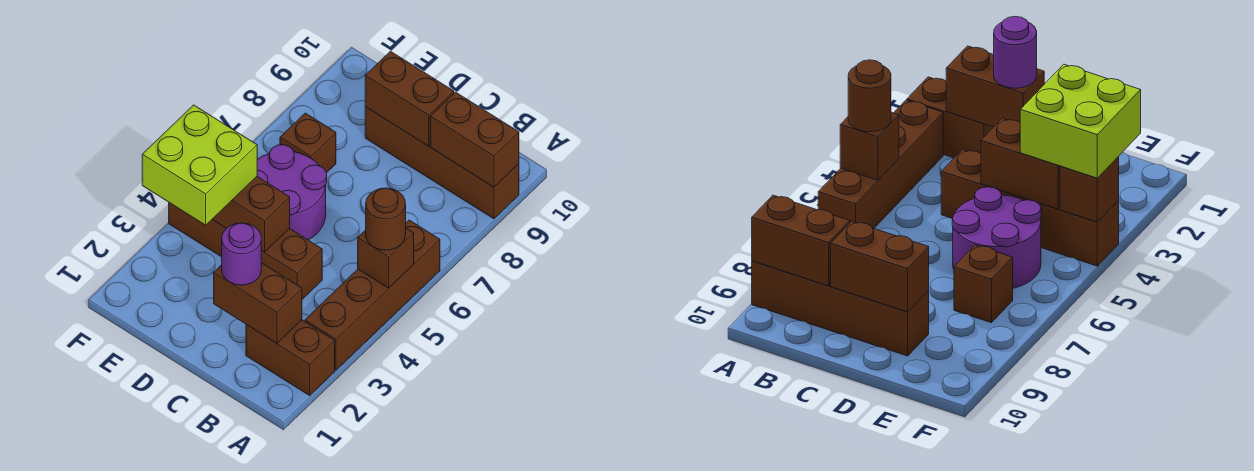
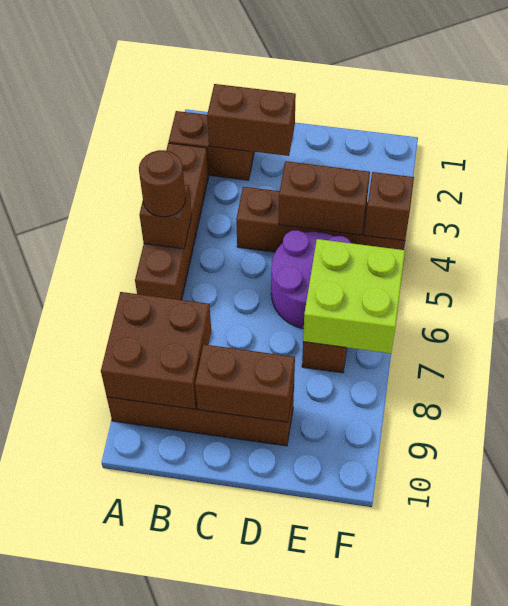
brown brick A9:B9 level 2 -> brown brick A8:B9 level 2
purple round brick C2 level 3 -> none
lime brick E3:F4 level 3 -> lime brick E6:F7 level 2

